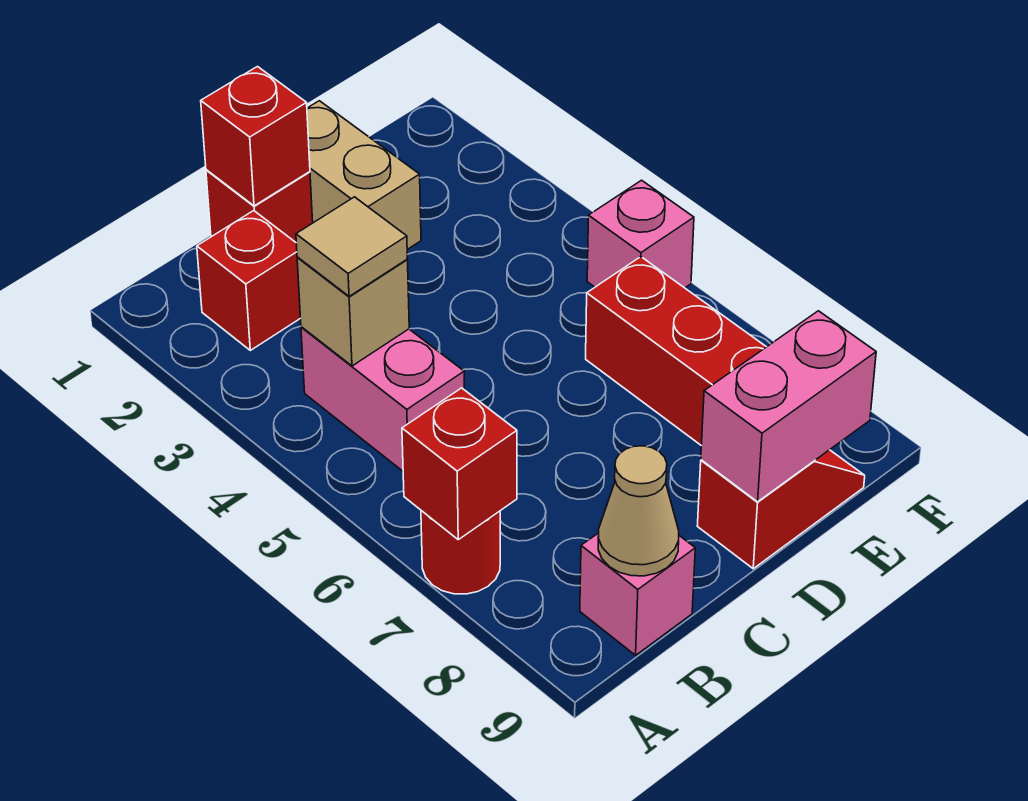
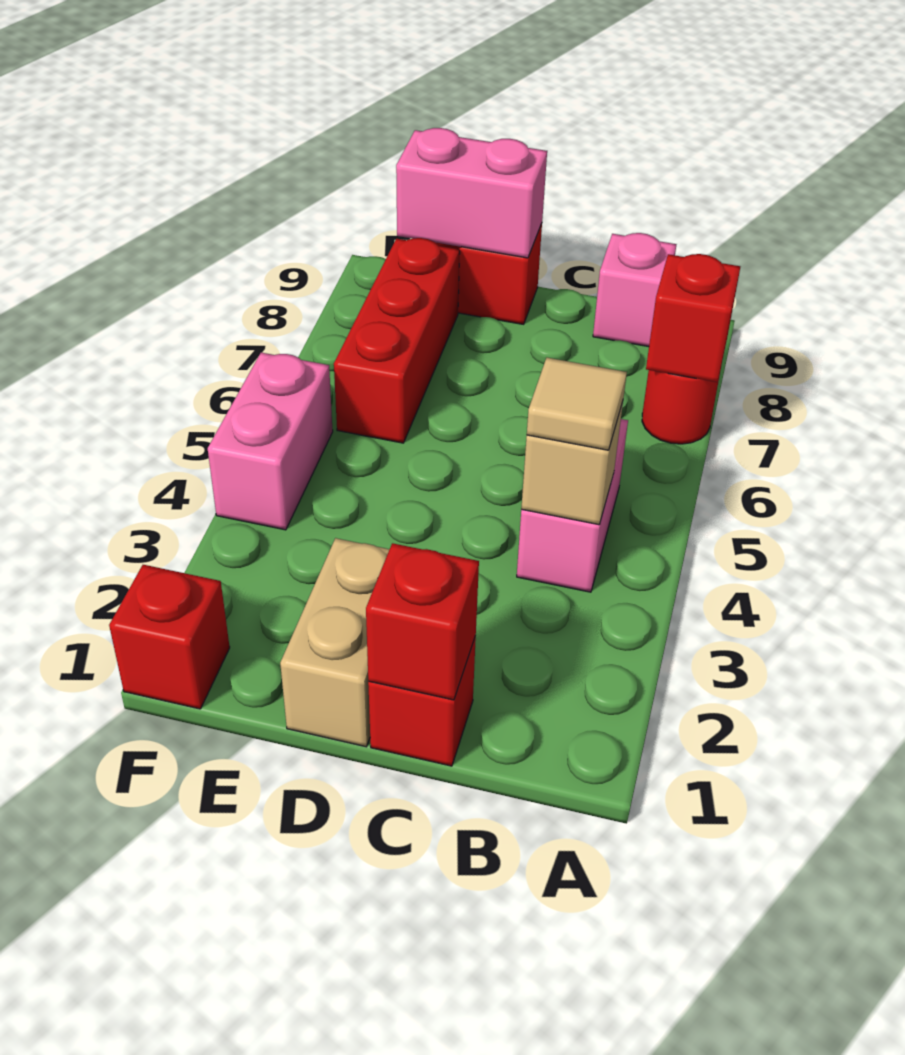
red brick B2 level 1 -> red brick F1 level 1
tan cone B9 level 2 -> none
pink brick F5 level 1 -> pink brick F4:F5 level 1

